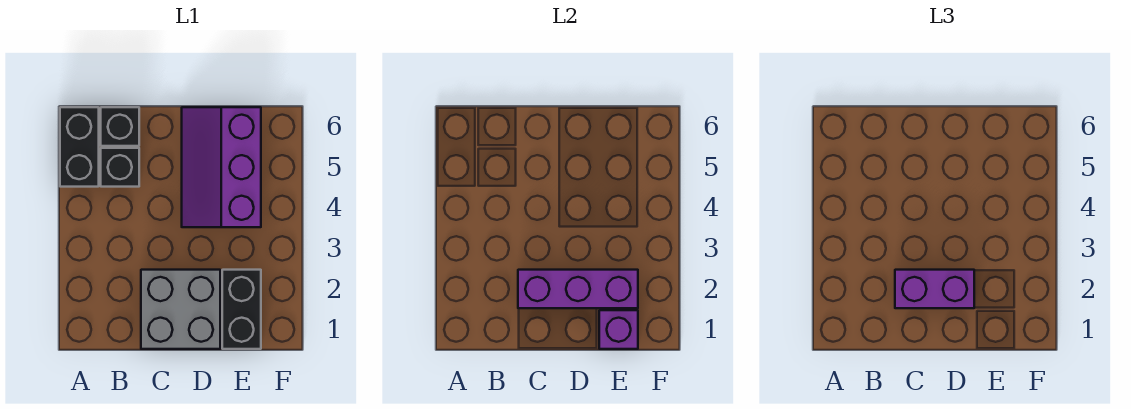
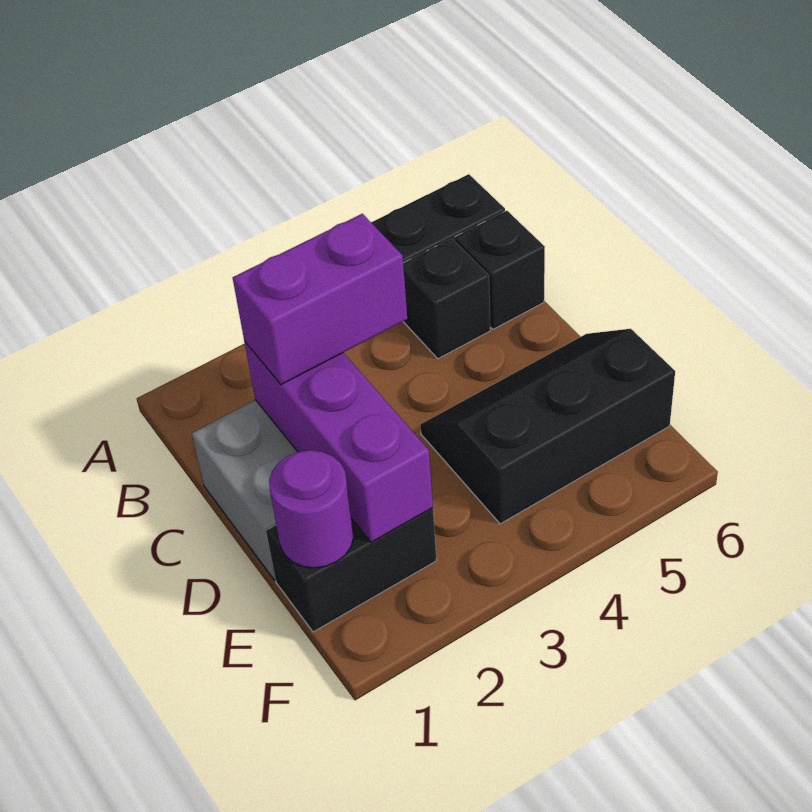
purple brick C2:D2 level 3 -> purple brick C2:C3 level 3
purple slope D4:E6 level 1 top E -> black slope D4:E6 level 1 top E
purple brick E1 level 2 -> purple round brick E1 level 2

